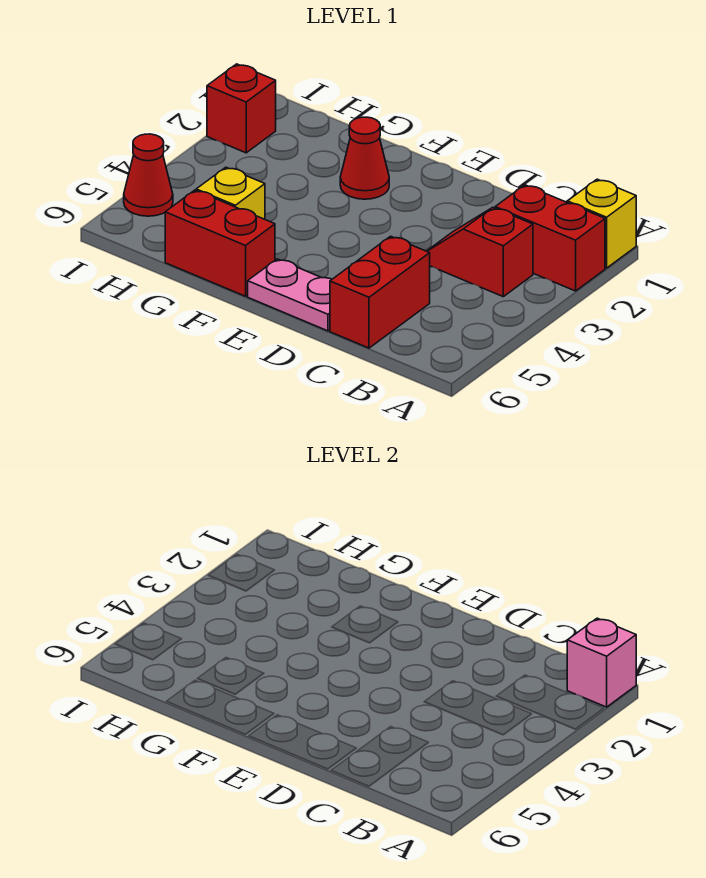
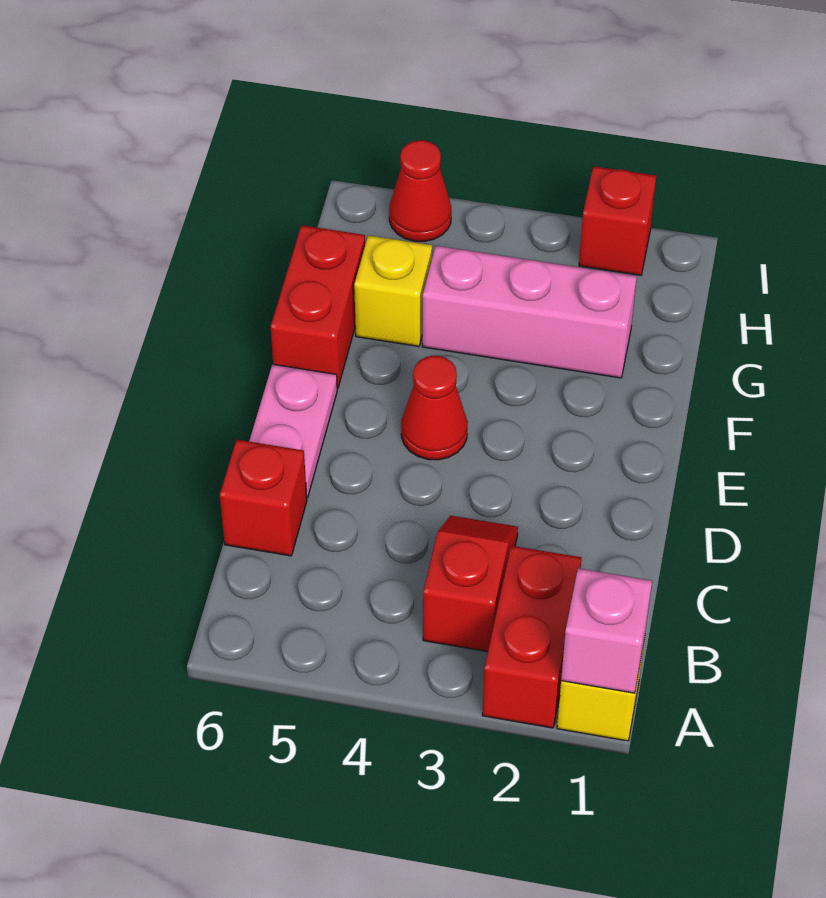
red brick C5:C6 level 1 -> red brick C6 level 1
red cone F2 level 1 -> red cone E4 level 1
none -> pink brick G2:G4 level 1

